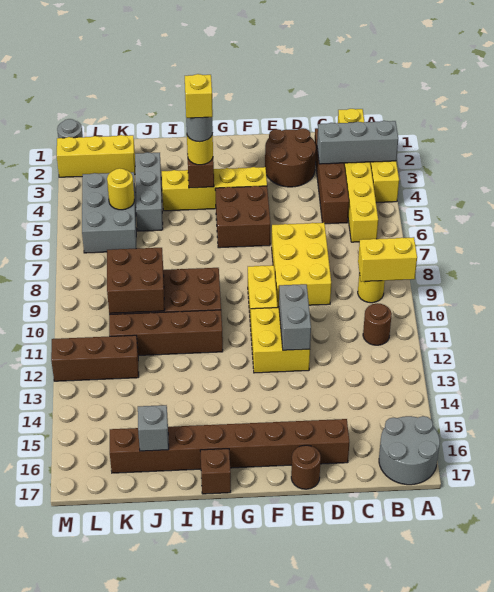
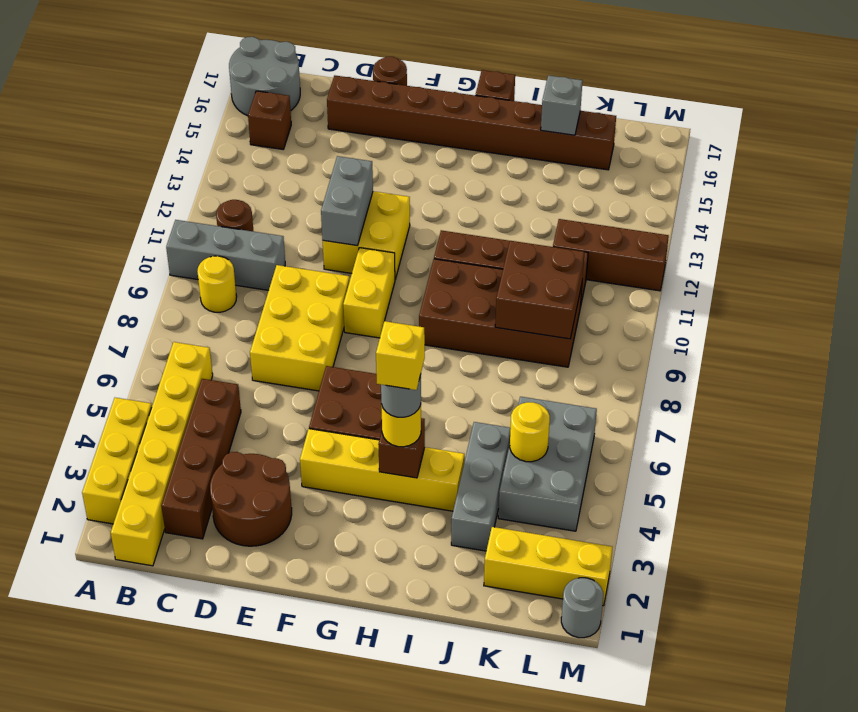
grey brick A3:C3 level 2 -> grey brick A10:C10 level 1
yellow brick A9:B9 level 2 -> none
none -> brown brick B15 level 1

